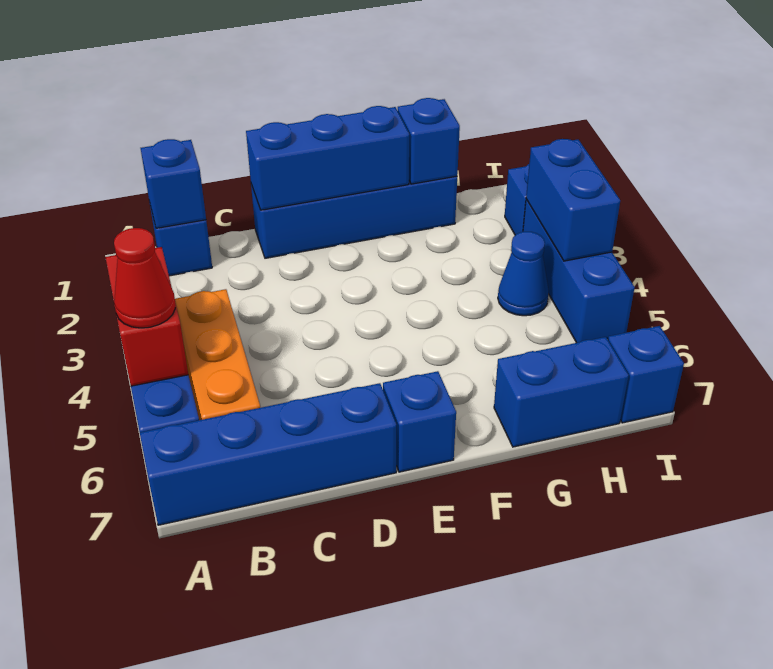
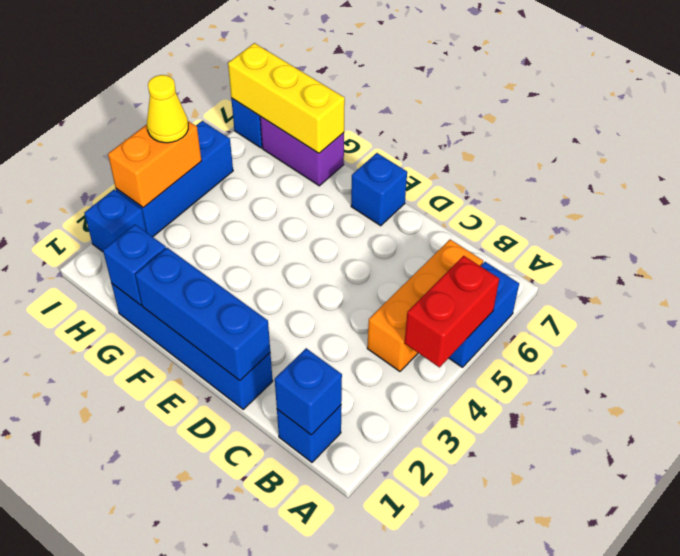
red cone A5 level 3 -> none
blue brick A7:D7 level 1 -> none
blue brick G7:H7 level 1 -> purple brick G7:H7 level 1
none -> yellow brick G7:I7 level 2
blue cone H4 level 1 -> none
blue brick I3:I4 level 2 -> orange brick I3:I4 level 2
none -> yellow cone I4 level 3

